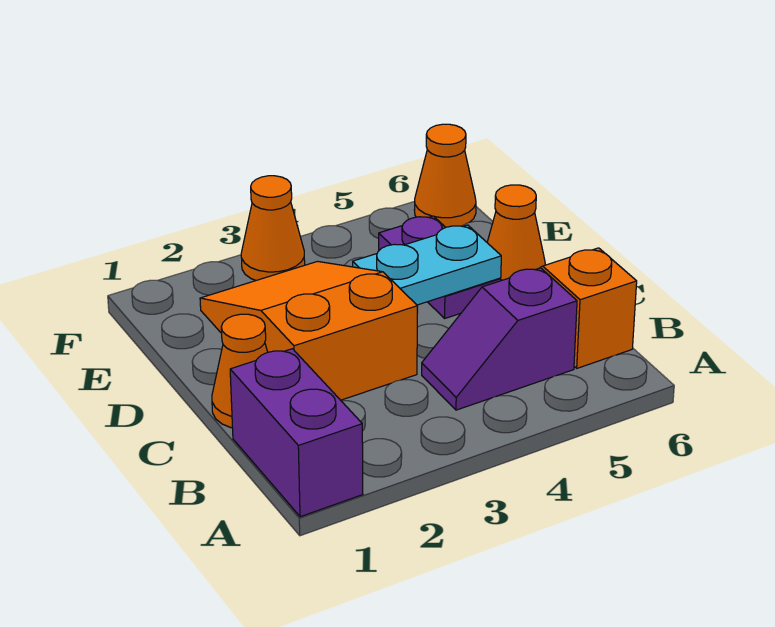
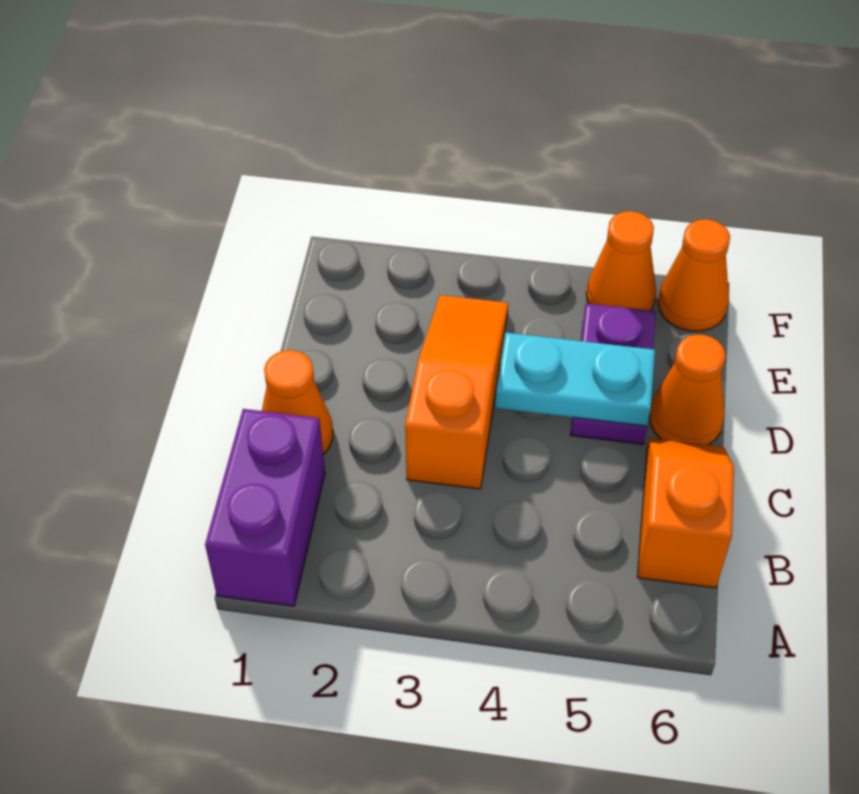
purple slope B4:B5 level 1 top 5 -> none
orange slope C2:E3 level 1 top C -> orange slope C3:E3 level 1 top C
orange cone F3 level 1 -> orange cone F5 level 1

